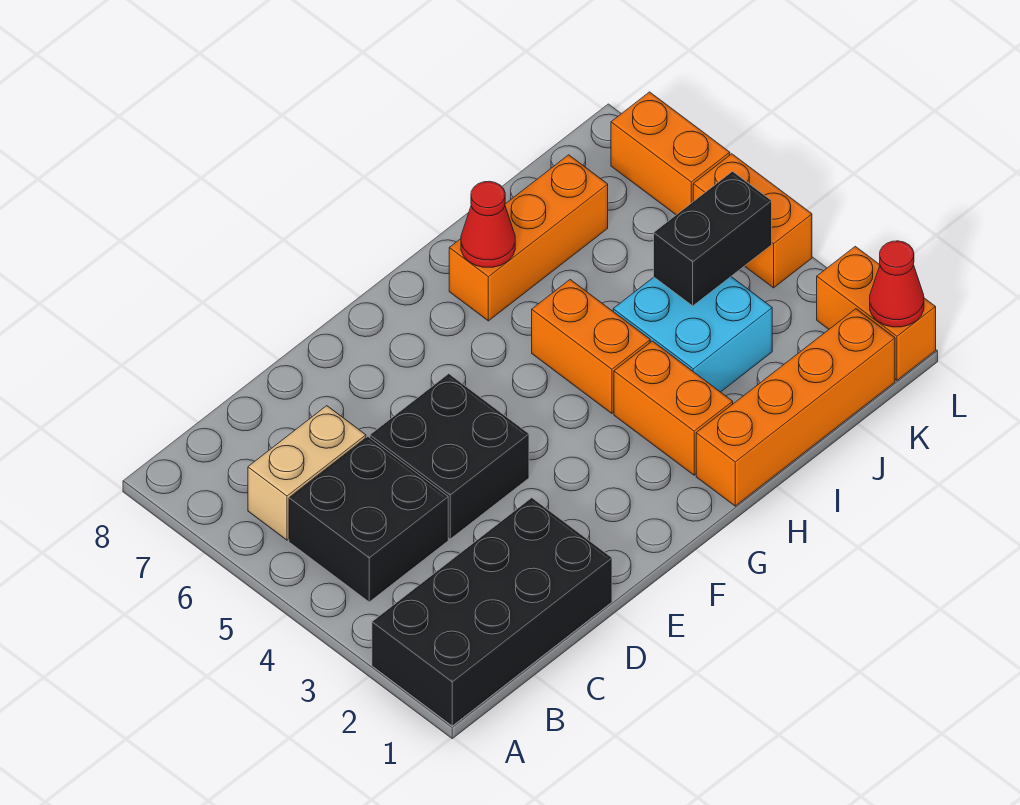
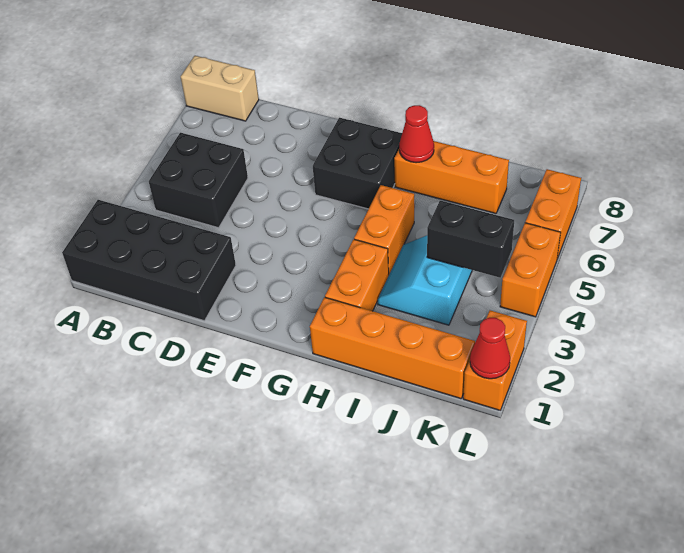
tan brick B6:C6 level 1 -> tan brick A8:B8 level 1
black brick D4:E5 level 1 -> black brick F6:G7 level 1
cyan brick I3:J4 level 1 -> cyan slope I3:J4 level 1 top J

